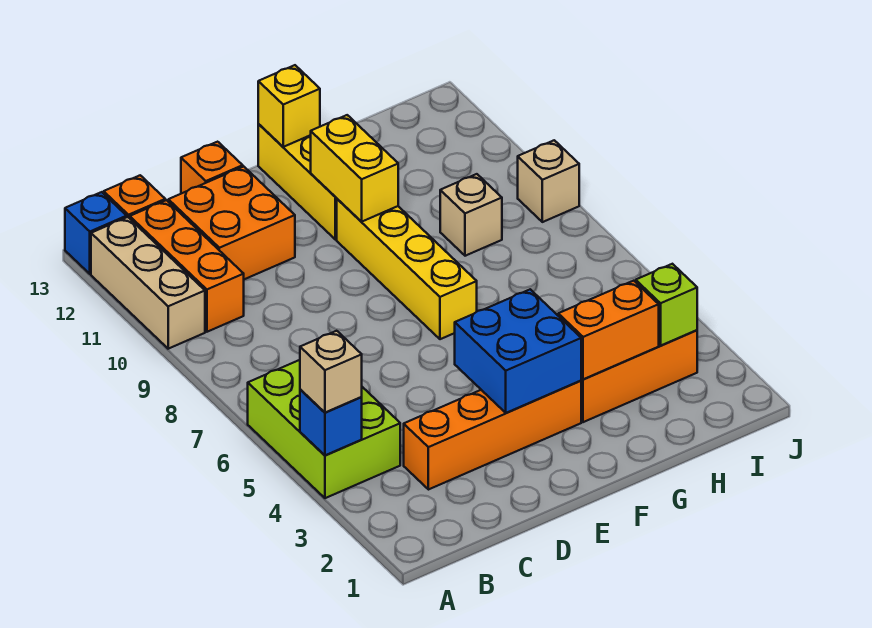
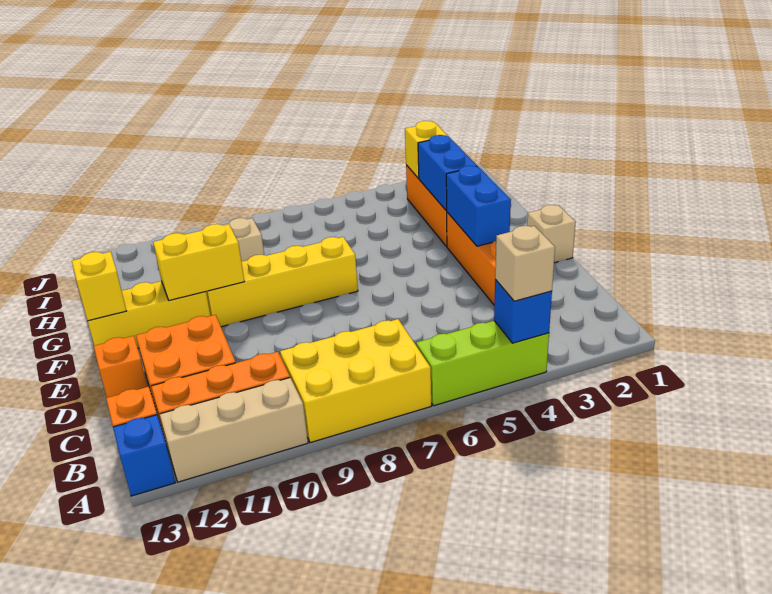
lime brick A4:B6 level 1 -> lime brick A4:A6 level 1
none -> yellow brick A7:B9 level 1
blue brick E3:F4 level 2 -> blue brick E3:F3 level 2
orange brick G3:H3 level 2 -> blue brick G3:H3 level 2
lime brick I3 level 2 -> yellow brick I3 level 2
tan brick J9 level 1 -> tan brick E1 level 1

